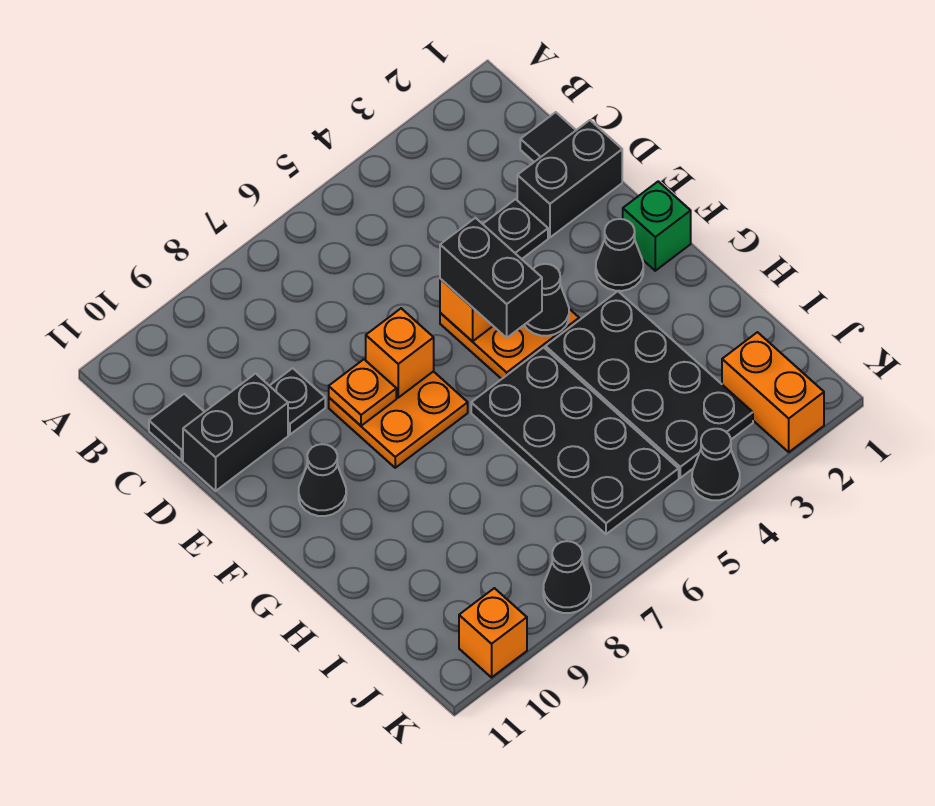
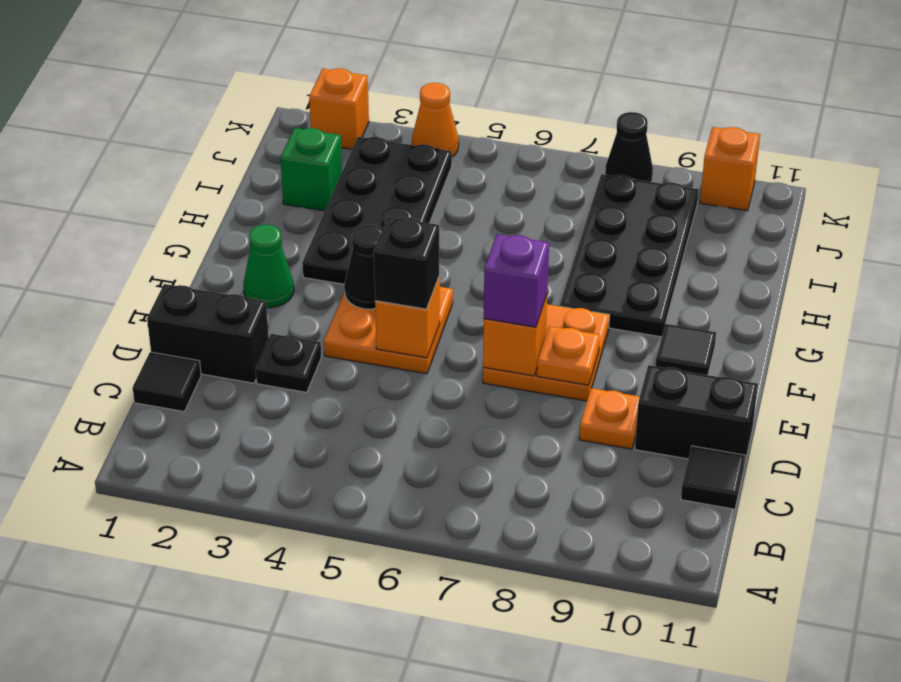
black plate D9 level 1 -> orange plate D9 level 1
black brick E5:F5 level 3 -> black brick E5 level 3
none -> purple brick E7 level 3
green brick F1 level 1 -> green brick I2 level 1
black cone F2 level 1 -> green cone F2 level 1
black cone F10 level 1 -> black tile F10 level 1
black plate G5:J6 level 1 -> black plate G8:J9 level 1
orange brick J2:K2 level 1 -> orange brick K2 level 1
black cone K4 level 1 -> orange cone K4 level 1

